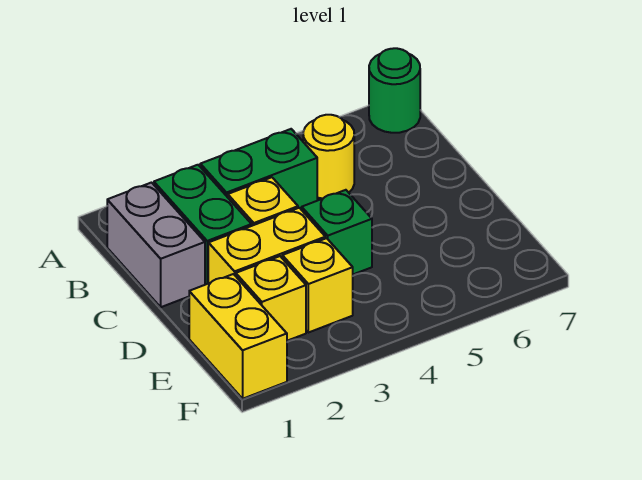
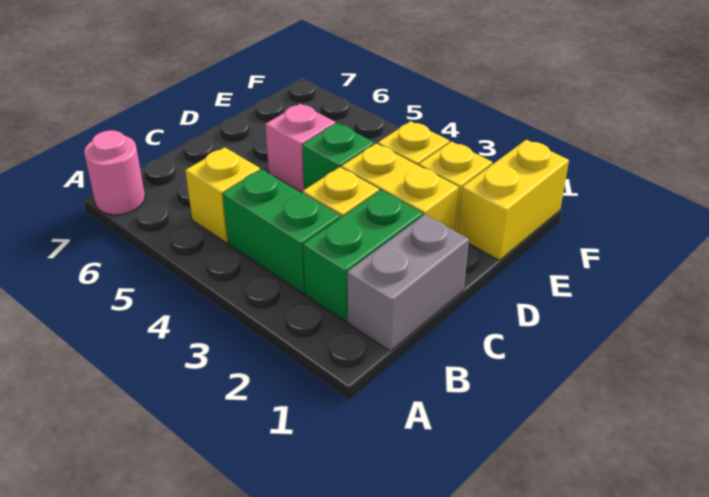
green round brick A7 level 1 -> pink round brick A7 level 1
yellow round brick B5 level 1 -> yellow brick B5 level 1
none -> pink brick D5 level 1

